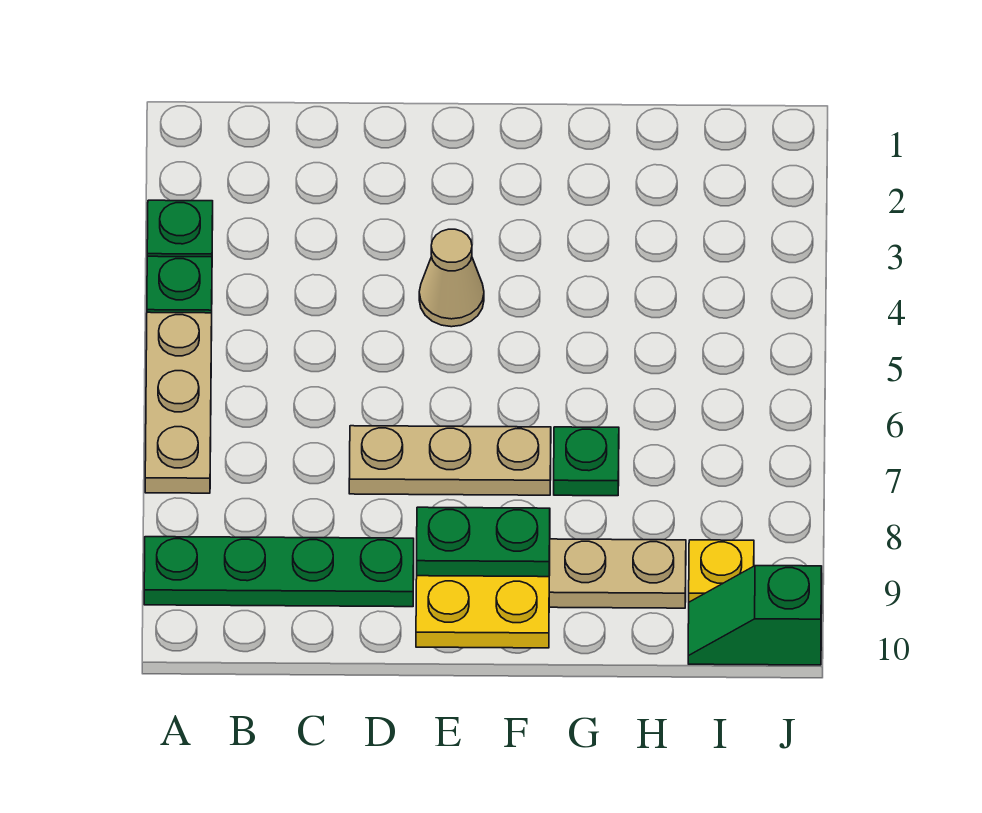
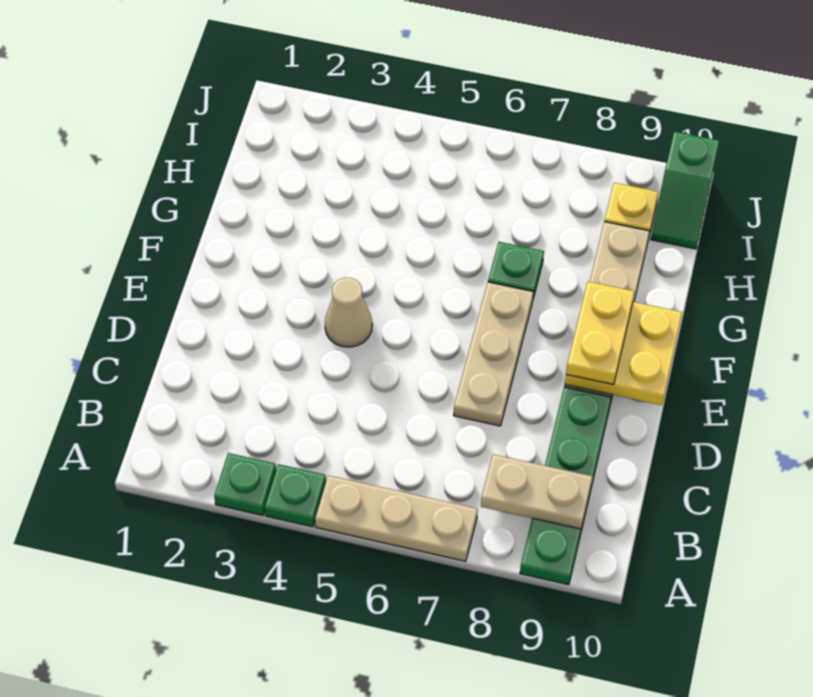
none -> tan plate B8:B9 level 2
green plate E9:F9 level 3 -> yellow plate E9:F9 level 3

